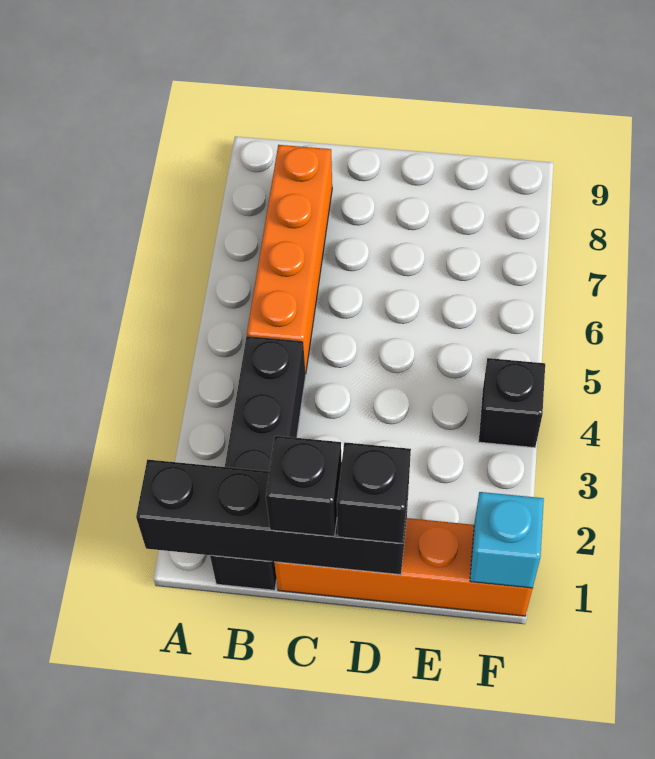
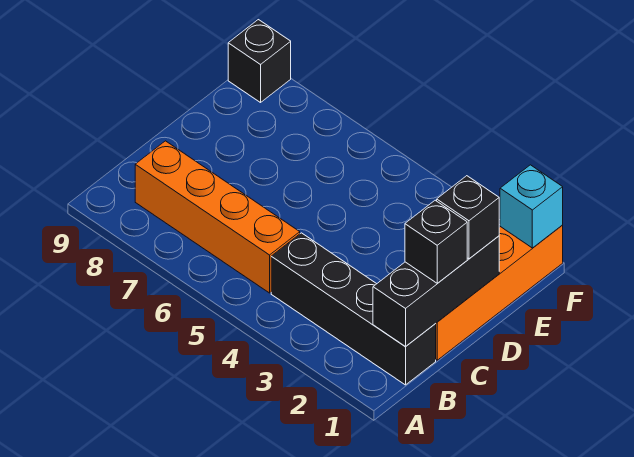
black brick A1:D1 level 2 -> black brick B1:D1 level 2
black brick F4 level 1 -> black brick F9 level 1

